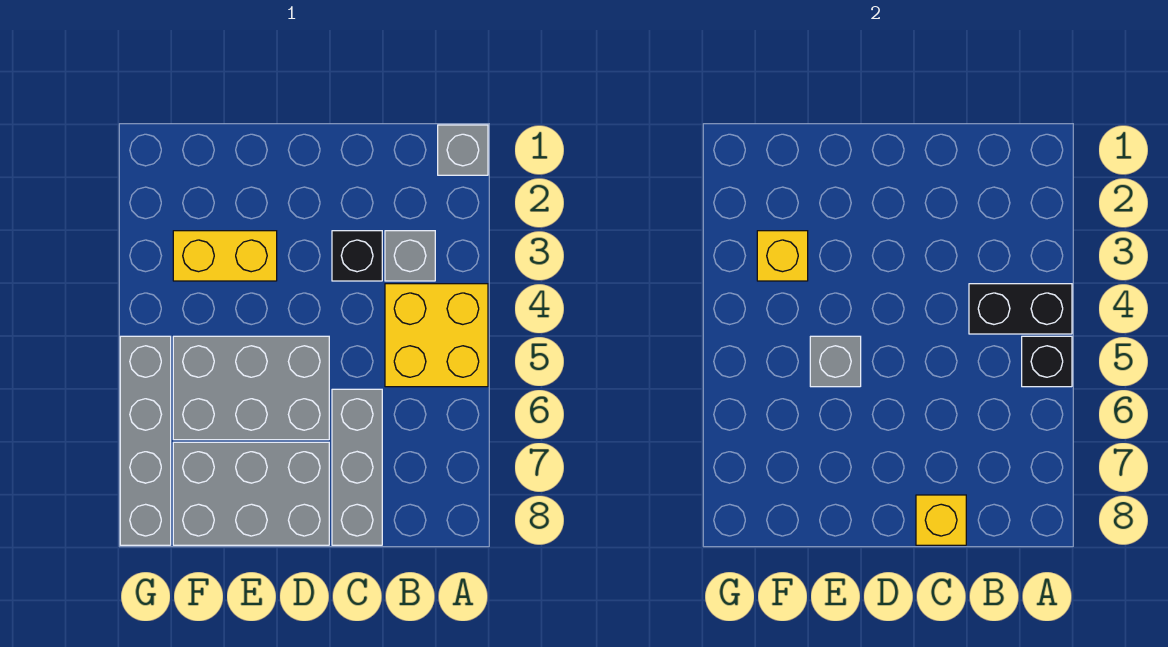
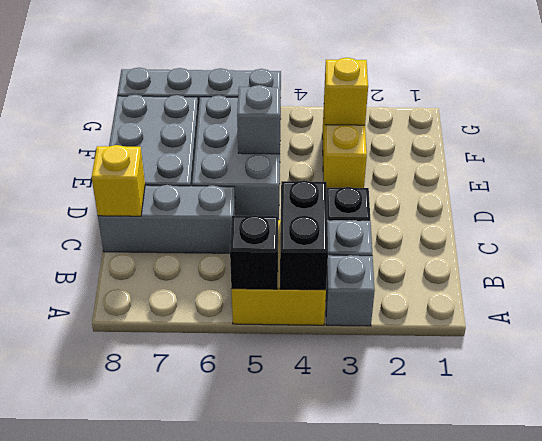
grey brick A1 level 1 -> grey brick A3 level 1

